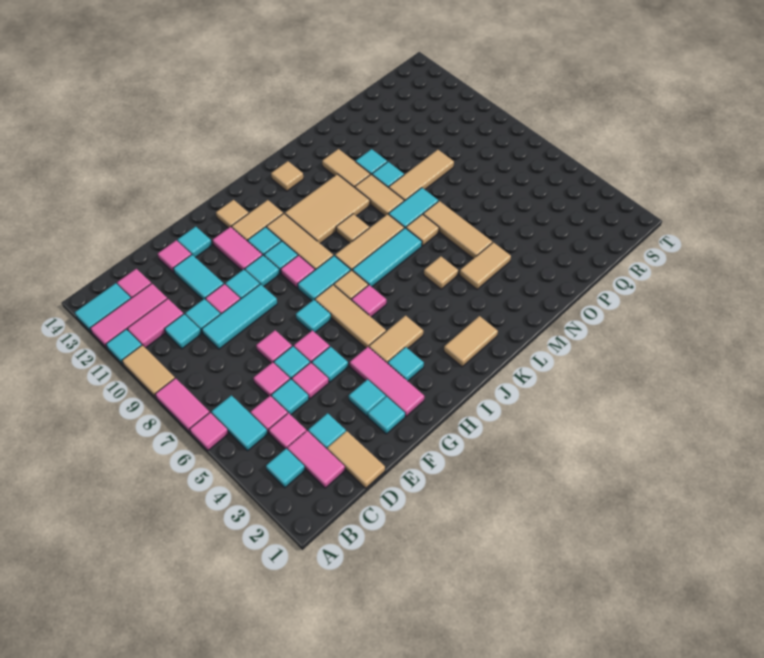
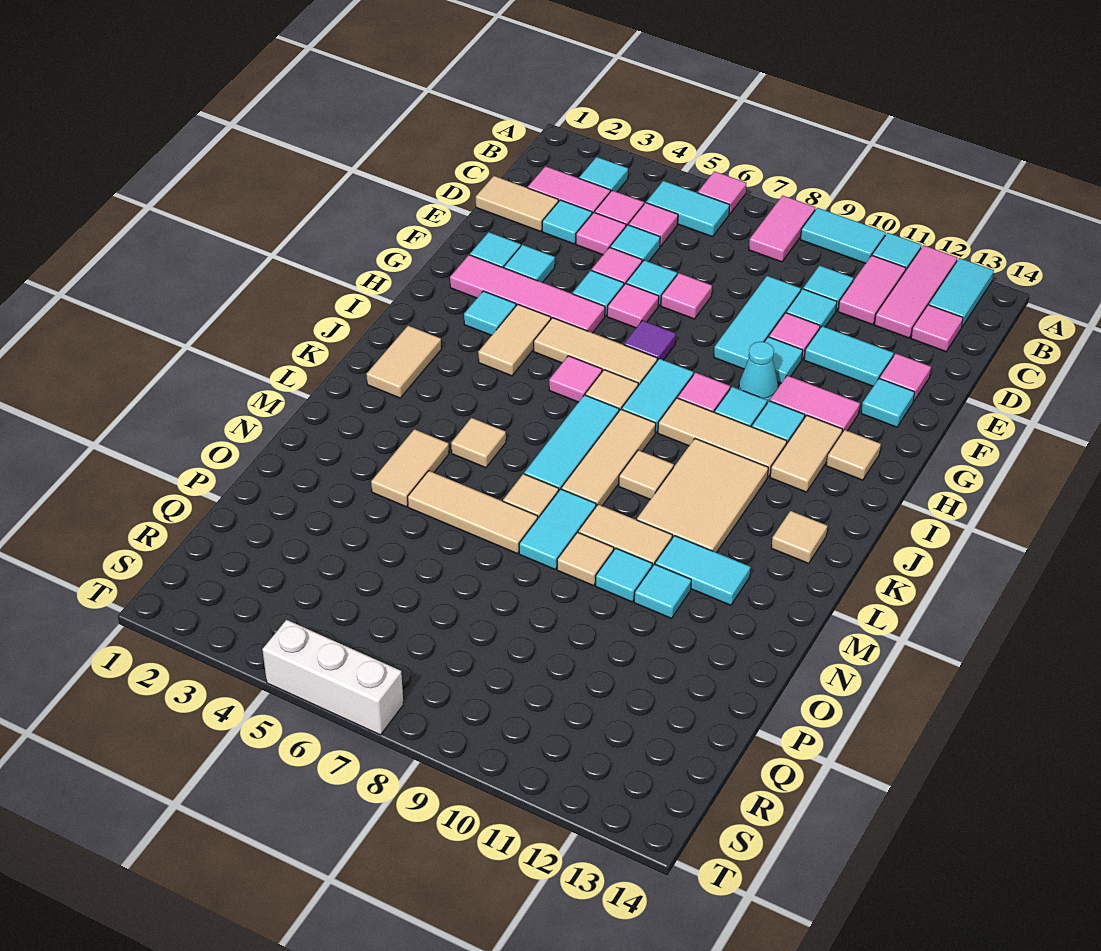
pink tile A7:A8 level 1 -> pink tile A8:B8 level 1
tan tile A9:A10 level 1 -> cyan tile A9:A10 level 1
pink tile D6 level 1 -> pink tile D4 level 1
pink tile G2:G4 level 1 -> pink tile G2:G5 level 1
cyan tile G7 level 1 -> purple tile G7 level 1
cyan tile G10 level 1 -> cyan cone G10 level 1
tan tile M11:M12 level 1 -> cyan tile M11:M12 level 1
tan tile N9:P9 level 1 -> tan tile N9 level 1
none -> white brick T5:T7 level 1

